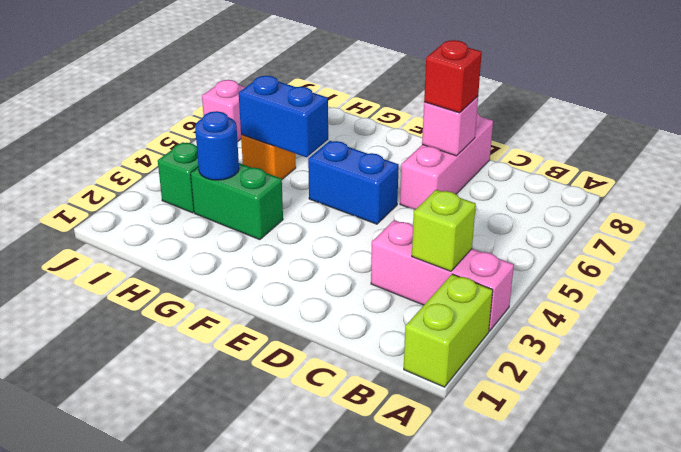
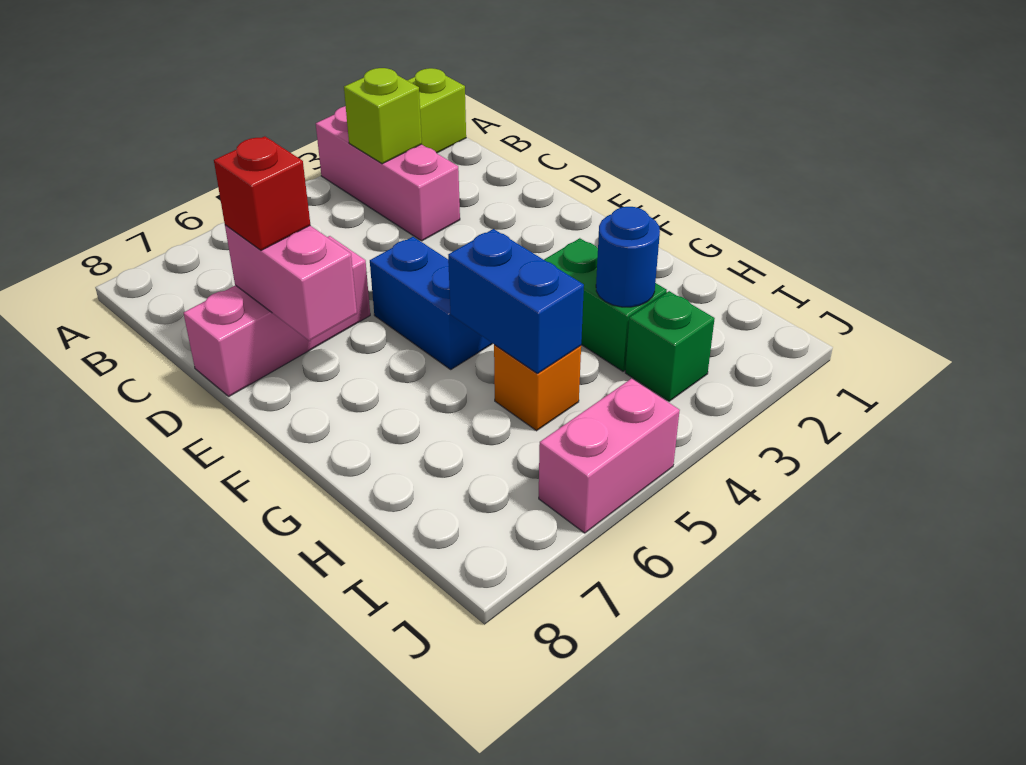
pink brick D7 level 2 -> pink brick D7:E7 level 2
pink brick J6 level 1 -> pink brick J5:J6 level 1

